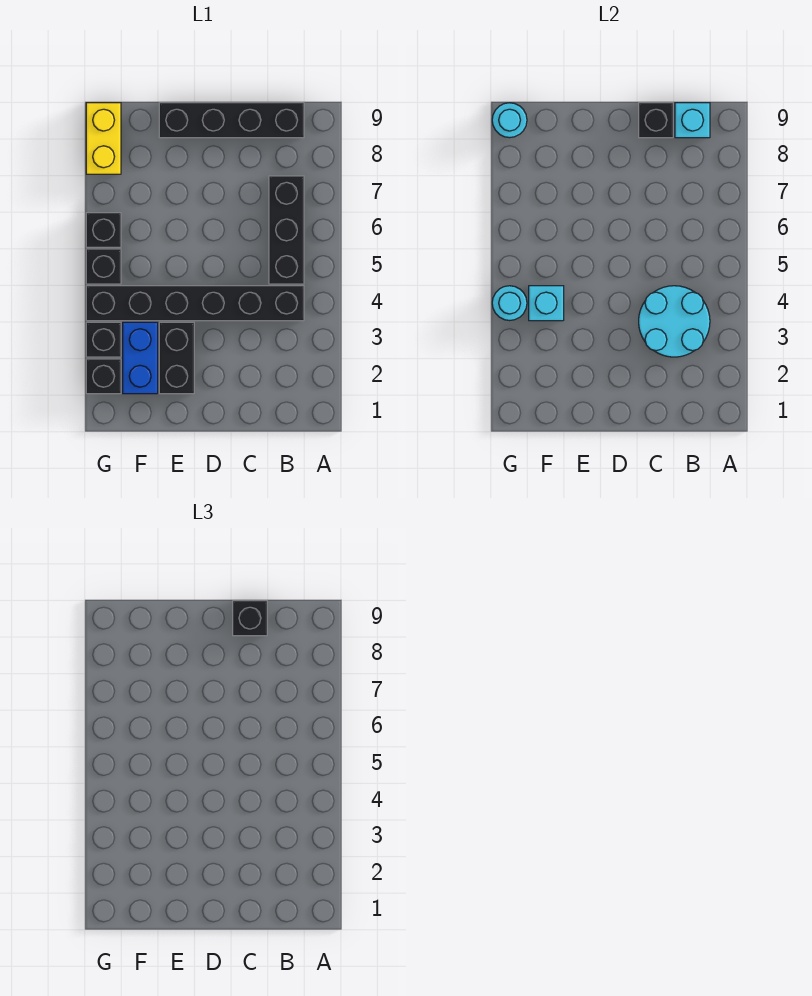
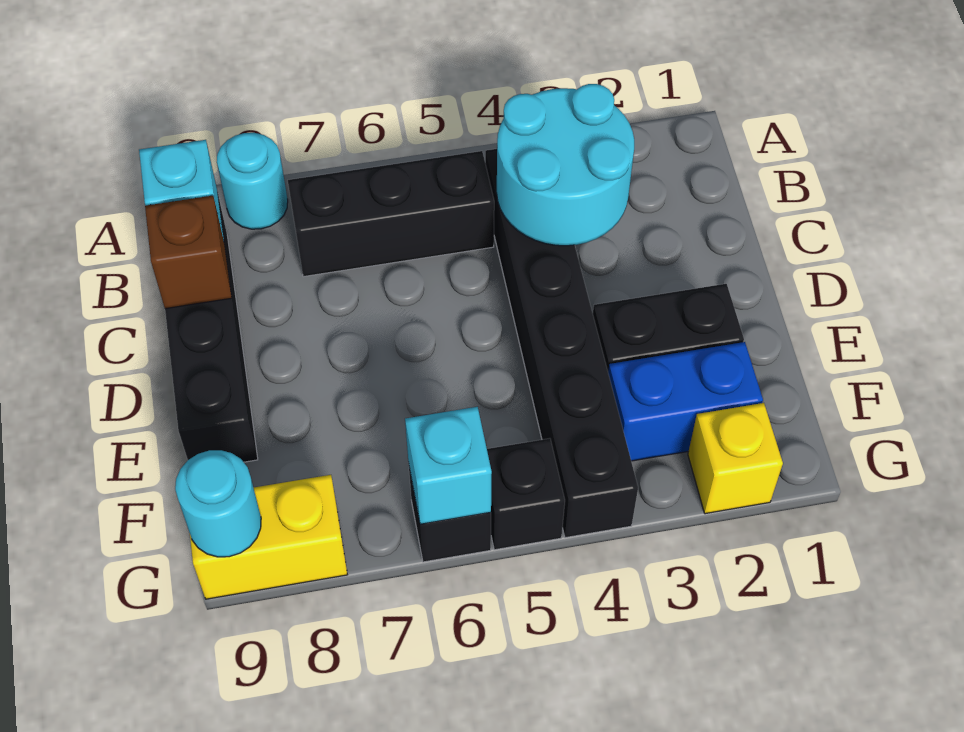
black brick C9 level 2 -> brown brick C9 level 2
black brick C9 level 3 -> none
cyan brick F4 level 2 -> cyan brick G6 level 2
black brick G2 level 1 -> yellow brick G2 level 1
black brick G3 level 1 -> none
cyan round brick G4 level 2 -> cyan round brick A8 level 1

